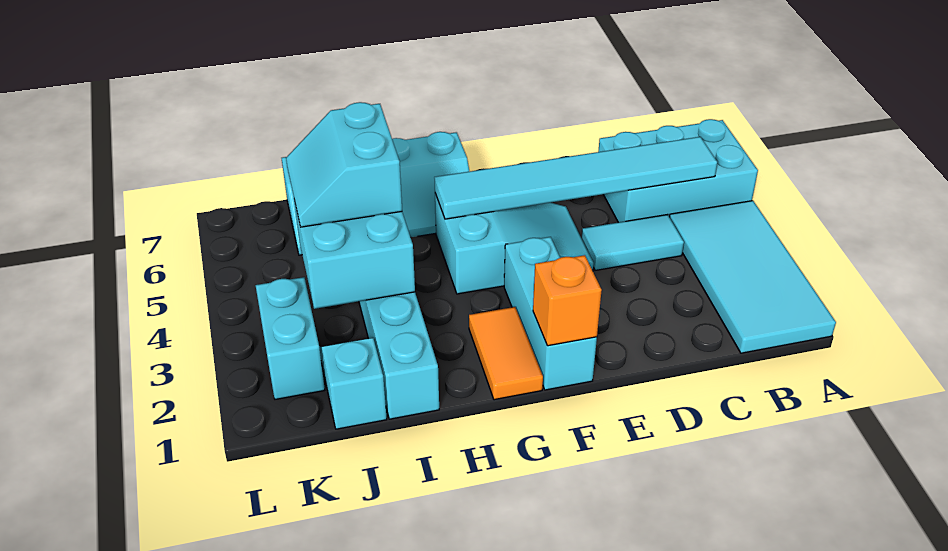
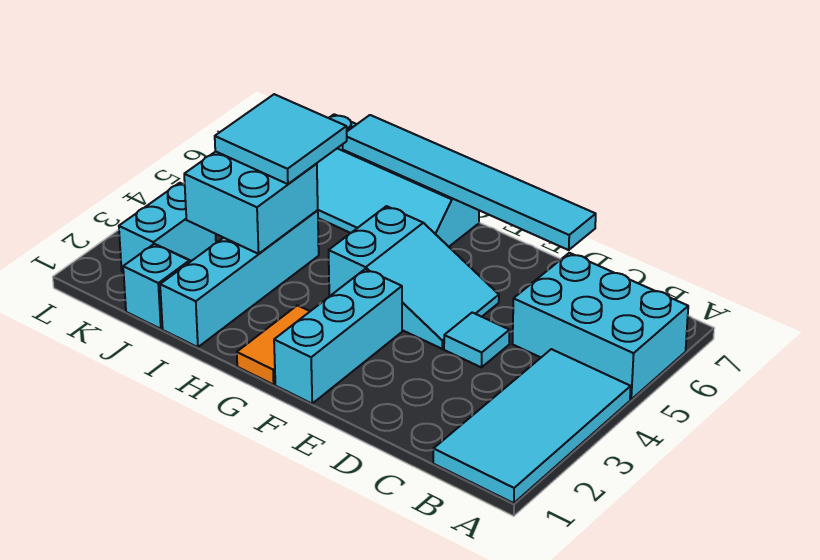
cyan tile B5:G5 level 2 -> cyan tile D7:I7 level 2
cyan tile C4:D4 level 1 -> cyan tile D4 level 1
orange brick F1 level 2 -> none
cyan slope I4:J5 level 3 top I -> cyan tile I4:J5 level 3

